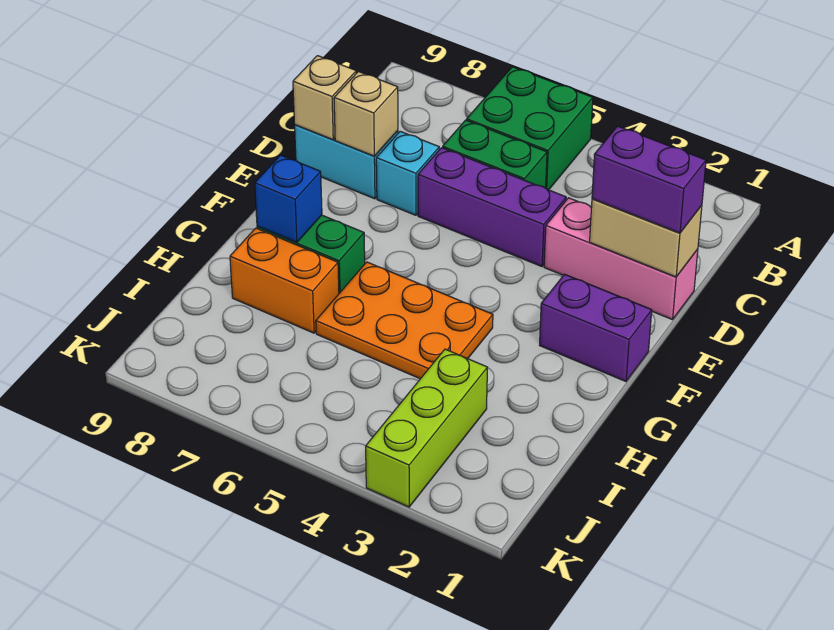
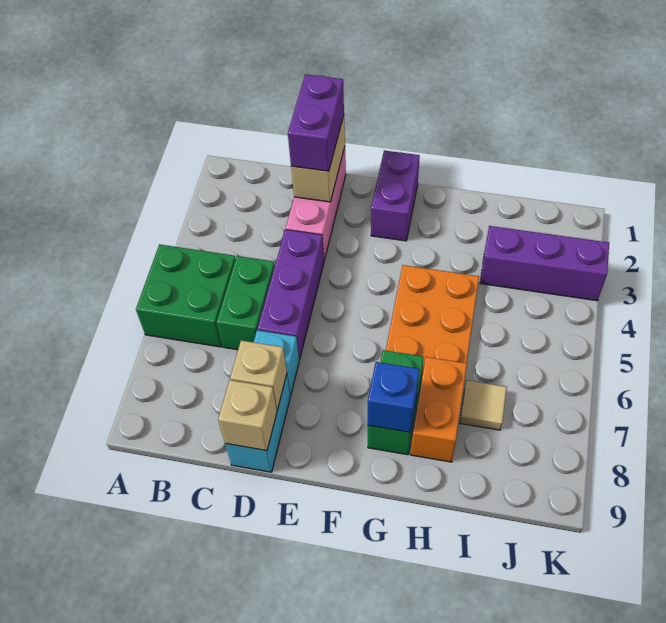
lime brick I3:K3 level 1 -> purple brick I3:K3 level 1
none -> tan tile I7 level 1

